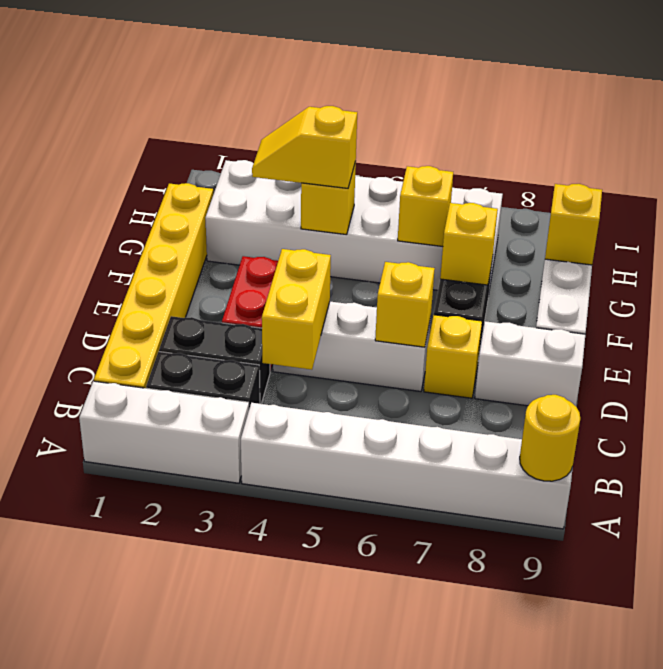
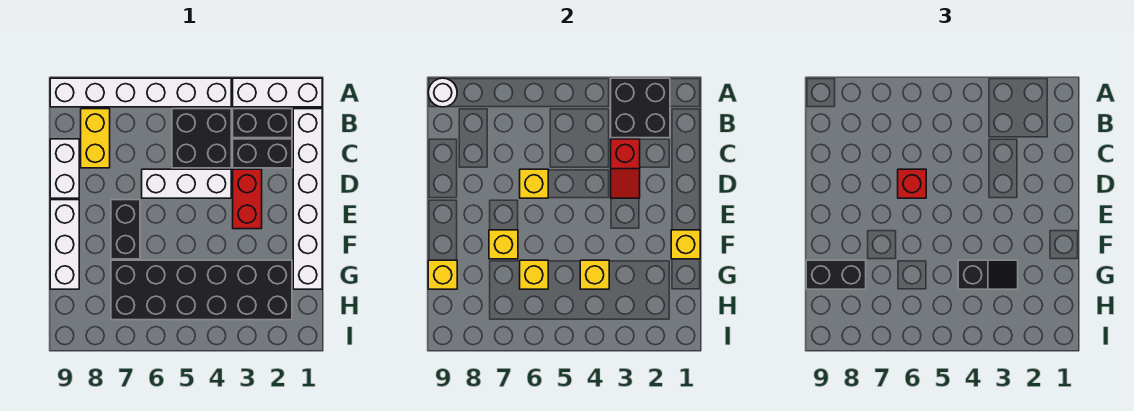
none -> black brick A2:B3 level 2
yellow round brick A9 level 2 -> white round brick A9 level 2
yellow brick B1:G1 level 1 -> white brick B1:G1 level 1
none -> black brick B4:C5 level 1
none -> red slope C3:D3 level 2 top C
yellow brick C4:D4 level 2 -> yellow brick B8:C8 level 1
none -> red brick D6 level 3
yellow brick D7 level 1 -> yellow brick F1 level 2
white brick D8:D9 level 1 -> white brick C9:D9 level 1
white brick G2:H7 level 1 -> black brick G2:H7 level 1
yellow slope G3:G4 level 3 top 4 -> black slope G3:G4 level 3 top 4
none -> black brick G8:G9 level 3

